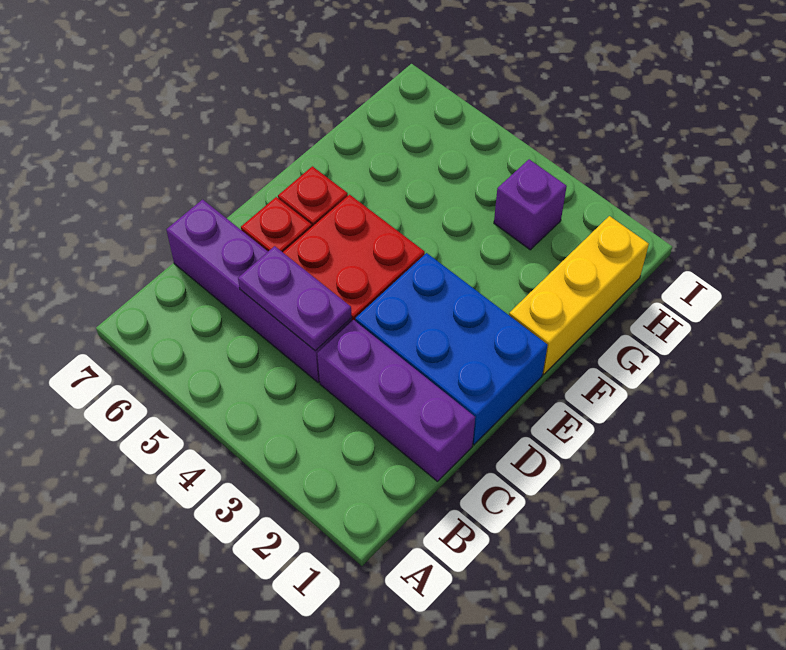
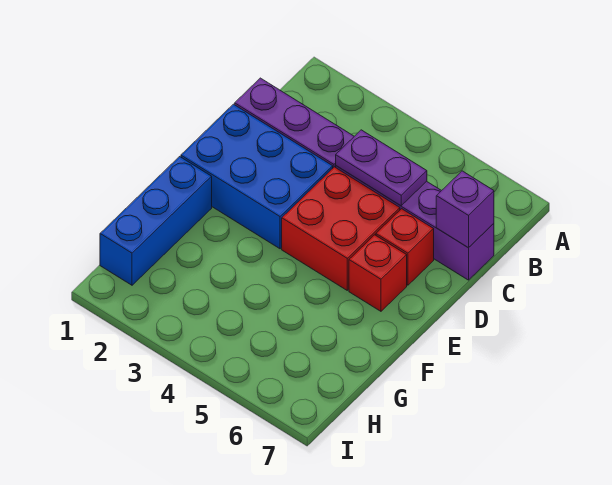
yellow brick F1:H1 level 1 -> blue brick F1:H1 level 1
purple brick H3 level 1 -> purple brick C7 level 2

